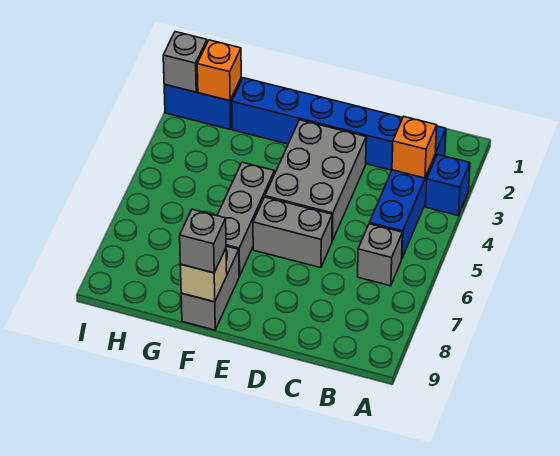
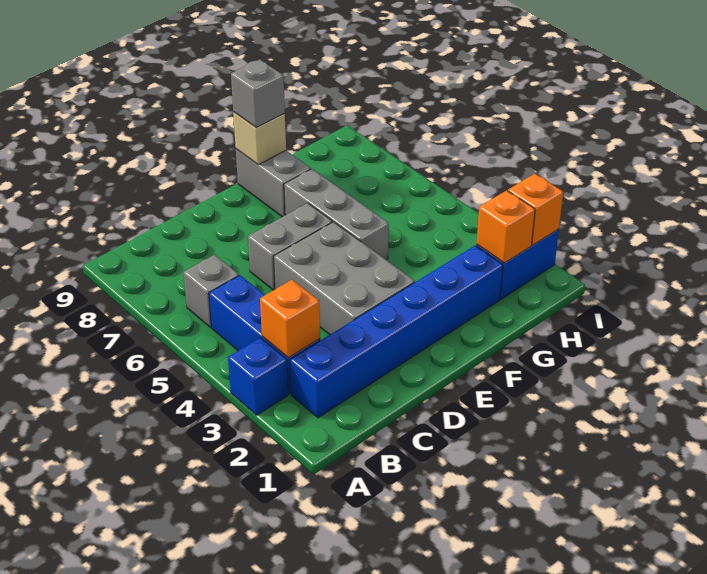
grey brick I2 level 2 -> orange brick I2 level 2

